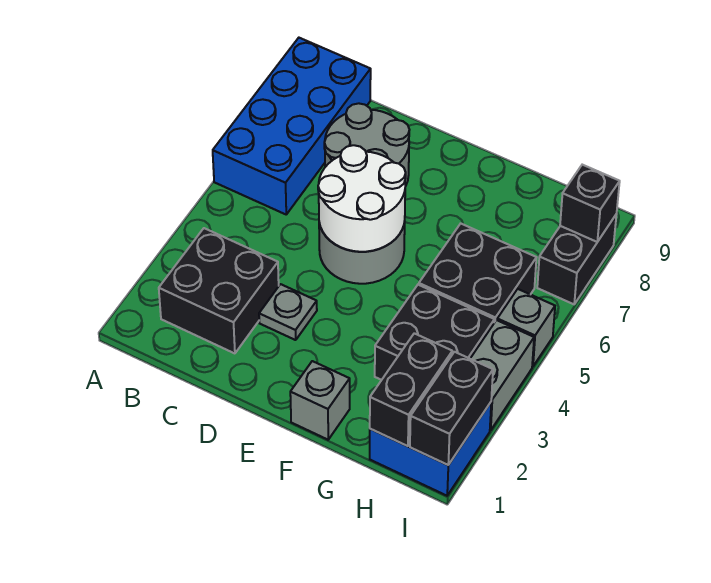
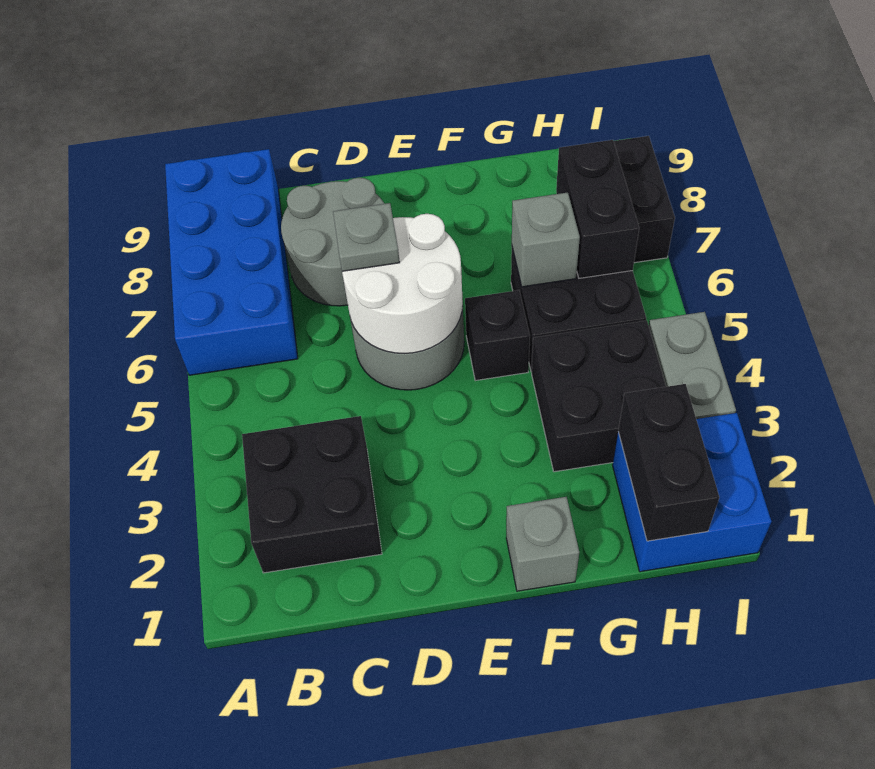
grey plate D3 level 1 -> grey plate D6 level 3
black brick I1:I2 level 2 -> black brick H6:H7 level 2
grey brick I5 level 1 -> grey brick G6 level 2
black brick I8 level 2 -> black brick F5 level 1

